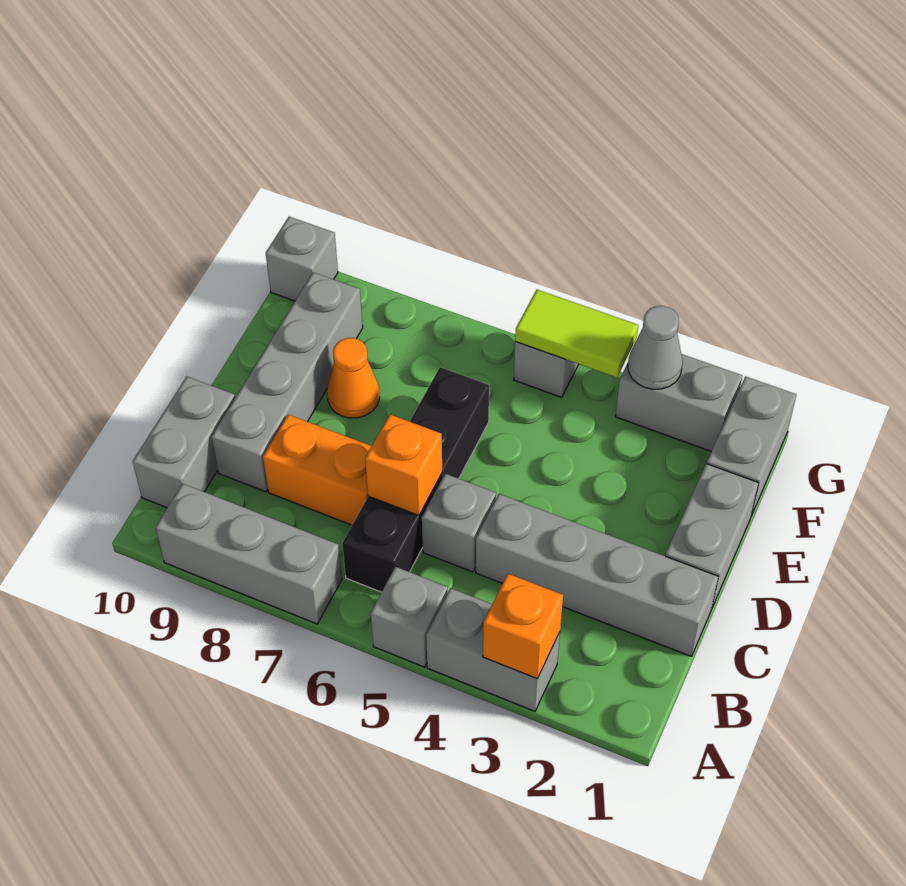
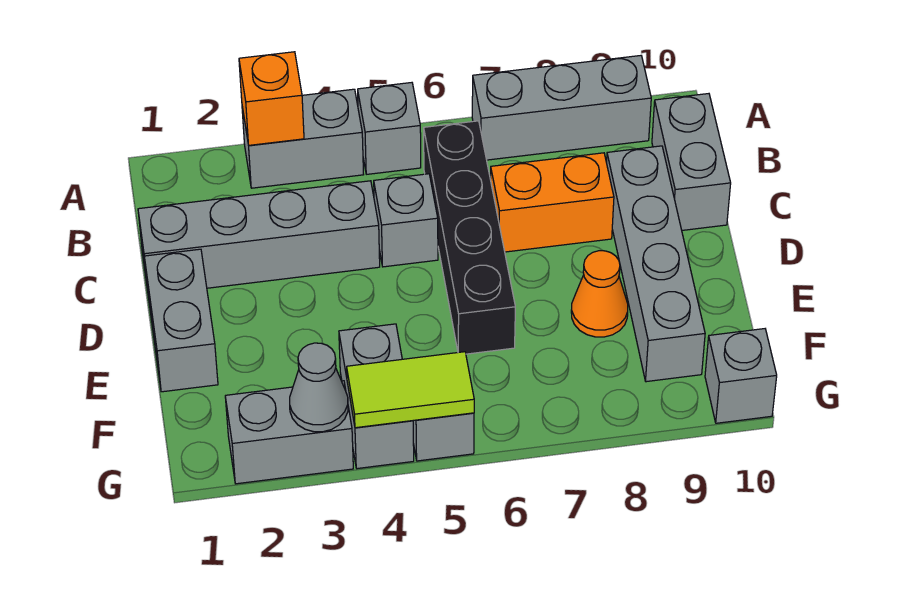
orange brick C6 level 2 -> none
grey brick F1:G1 level 1 -> grey brick F4:G4 level 1

